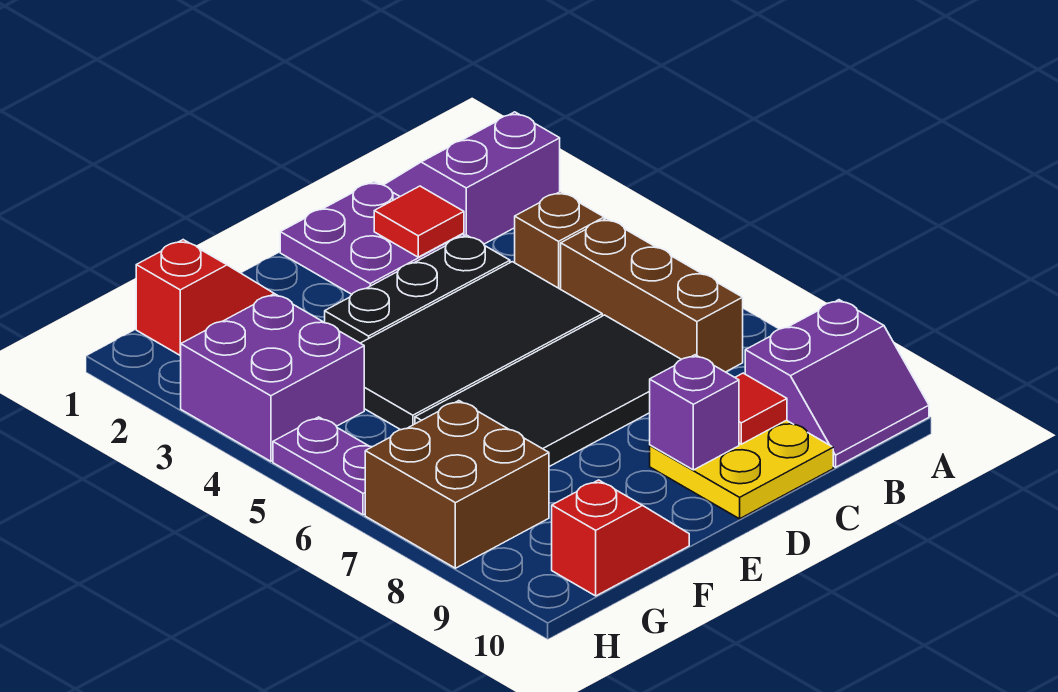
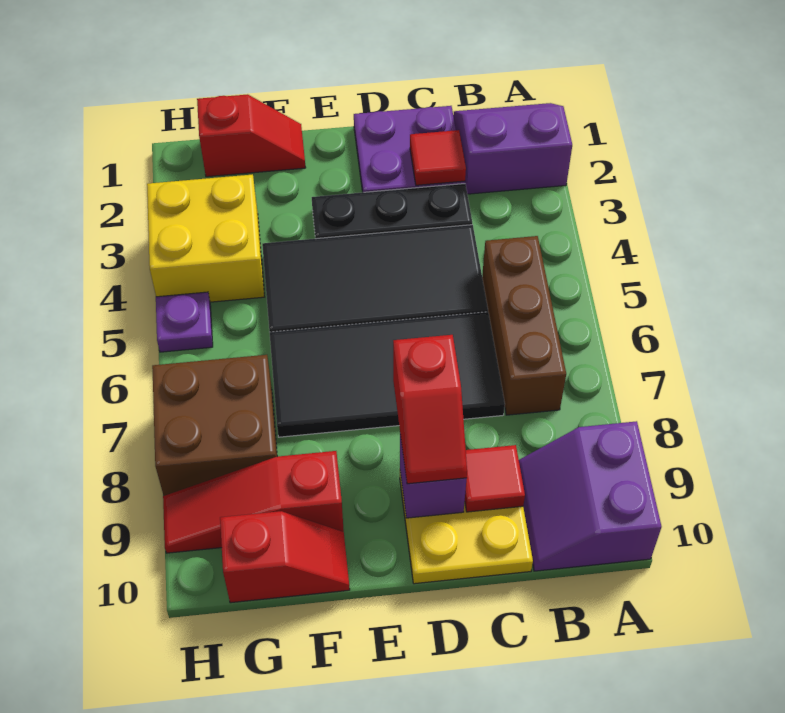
purple slope A9:B10 level 1 top 9 -> purple slope A9:B10 level 1 top A
brown brick B4 level 1 -> none
none -> red slope D8:D9 level 3 top 8
none -> red slope F9:H9 level 1 top F
purple brick G3:H4 level 1 -> yellow brick G3:H4 level 1
purple plate H5:H6 level 1 -> purple plate H5 level 1

